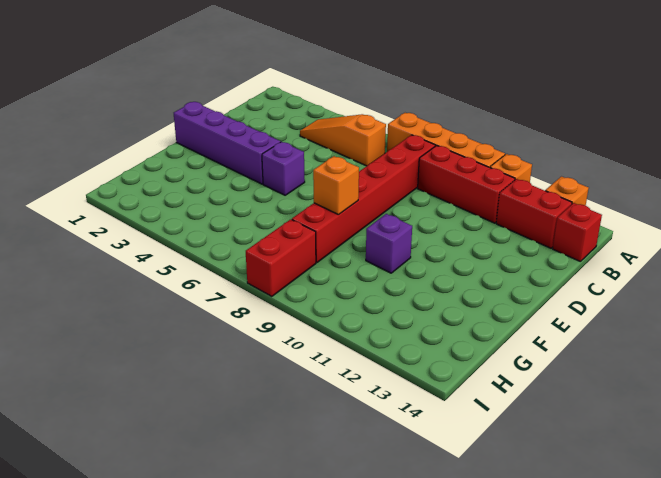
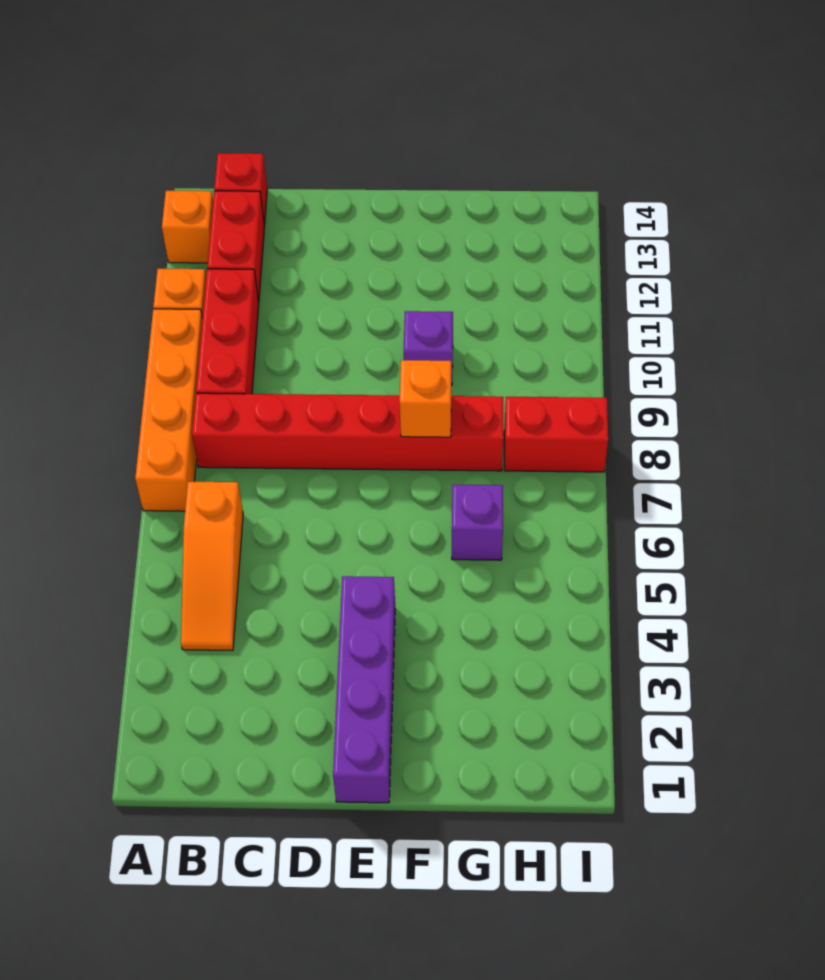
purple brick E5 level 1 -> purple brick G6 level 1

